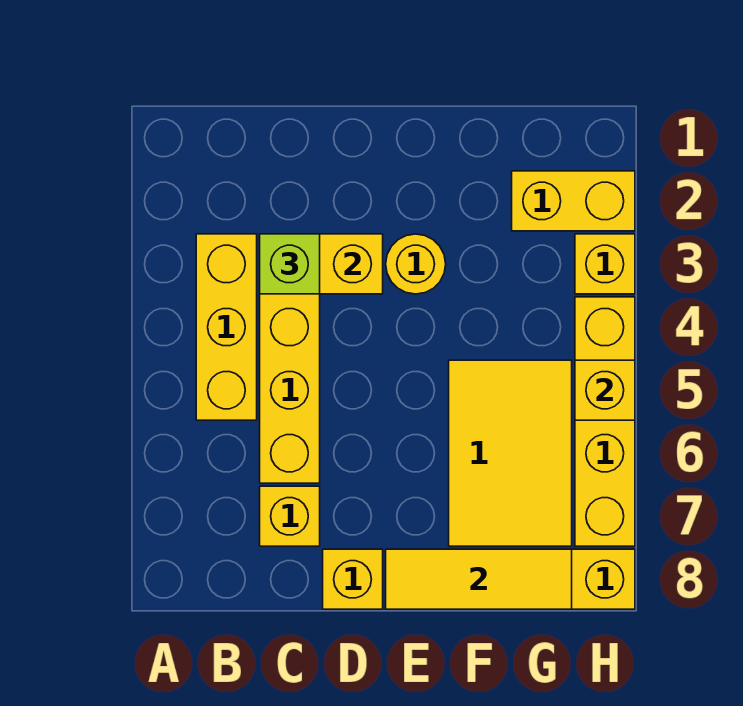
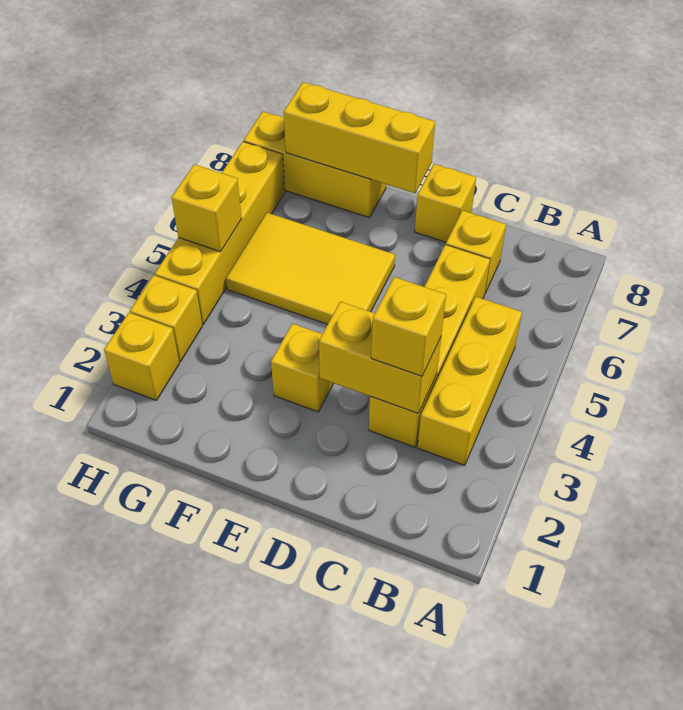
lime brick C3 level 3 -> yellow brick C3 level 3
yellow round brick E3 level 1 -> yellow brick E3 level 1
yellow tile E8:G8 level 2 -> yellow brick E8:G8 level 2
yellow tile F5:G7 level 1 -> yellow tile E5:G6 level 1
yellow brick G2:H2 level 1 -> yellow brick H2 level 1

